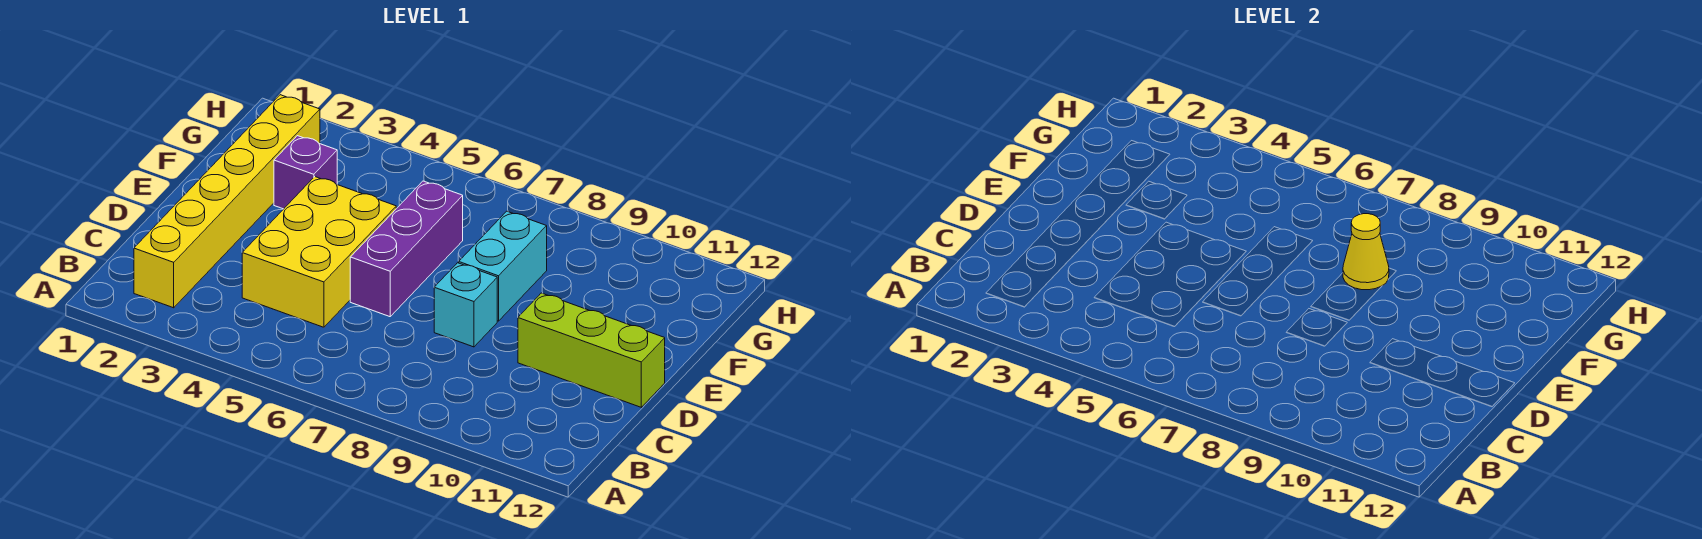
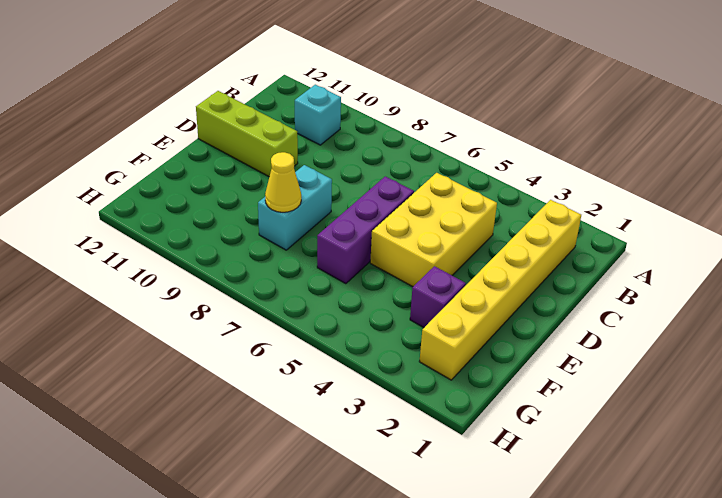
cyan brick D8 level 1 -> cyan brick B10 level 1

